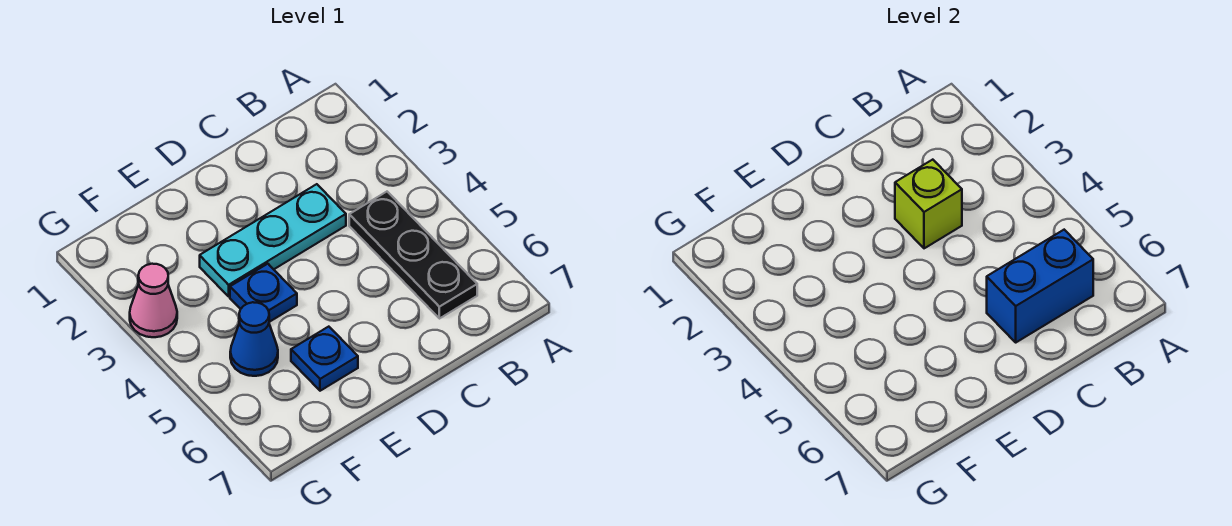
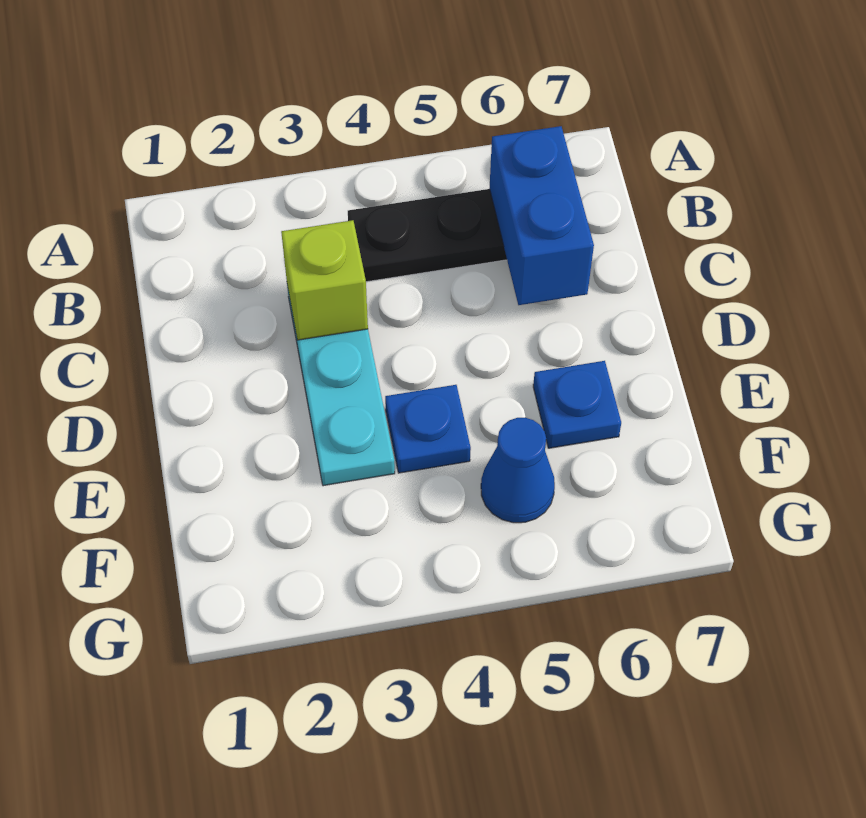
pink cone G3 level 1 -> none

